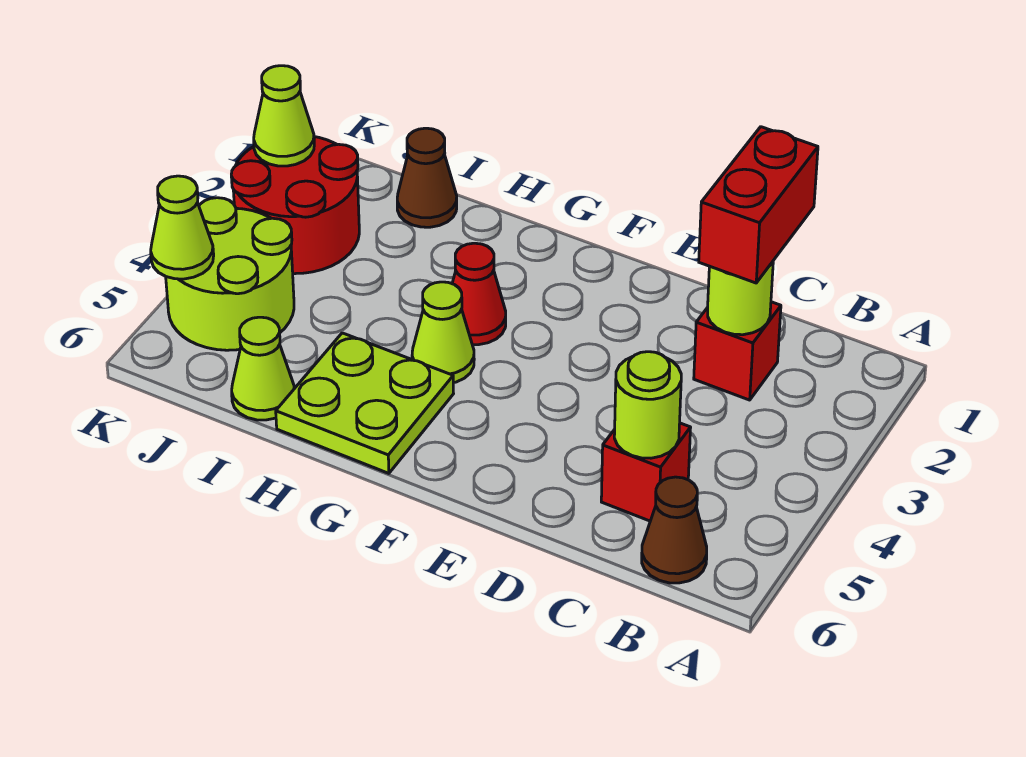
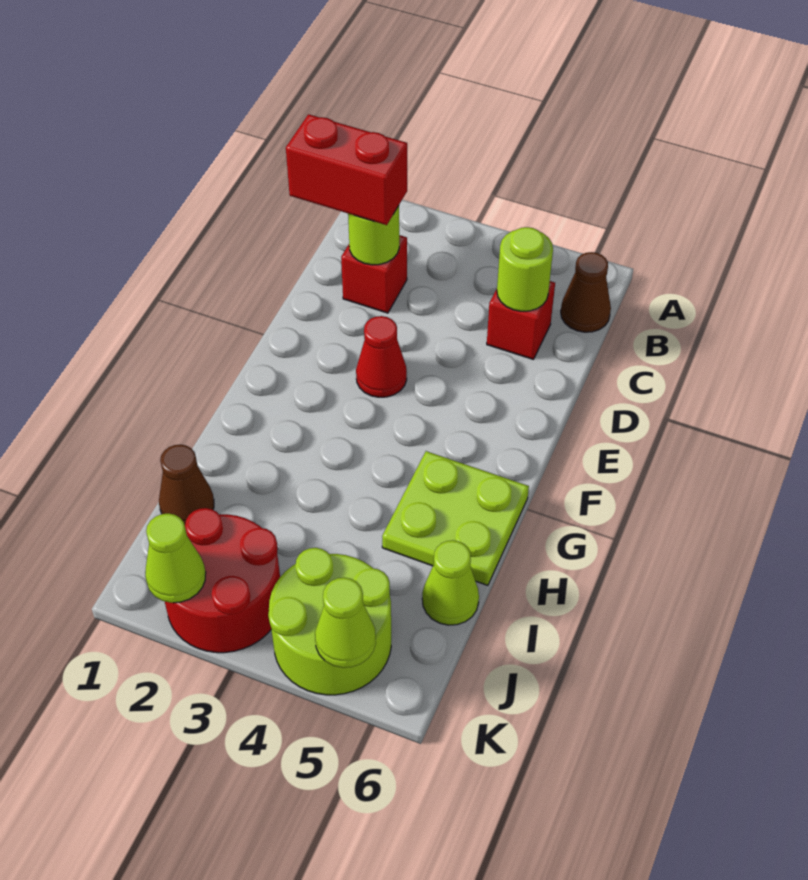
red cone G3 level 1 -> red cone E3 level 1
lime cone G4 level 1 -> none

